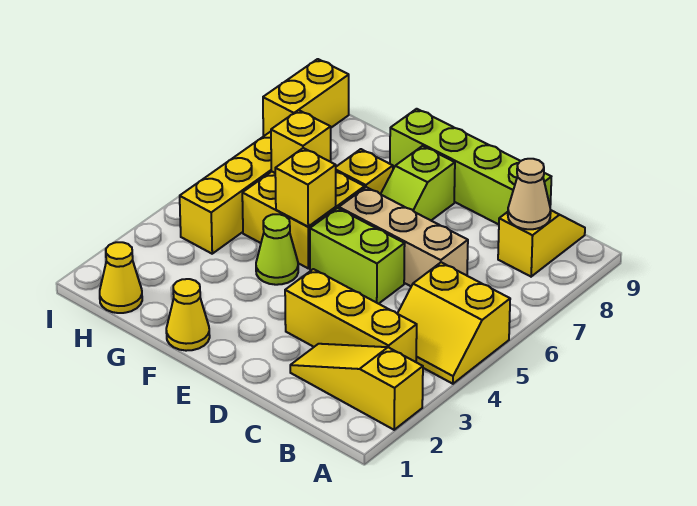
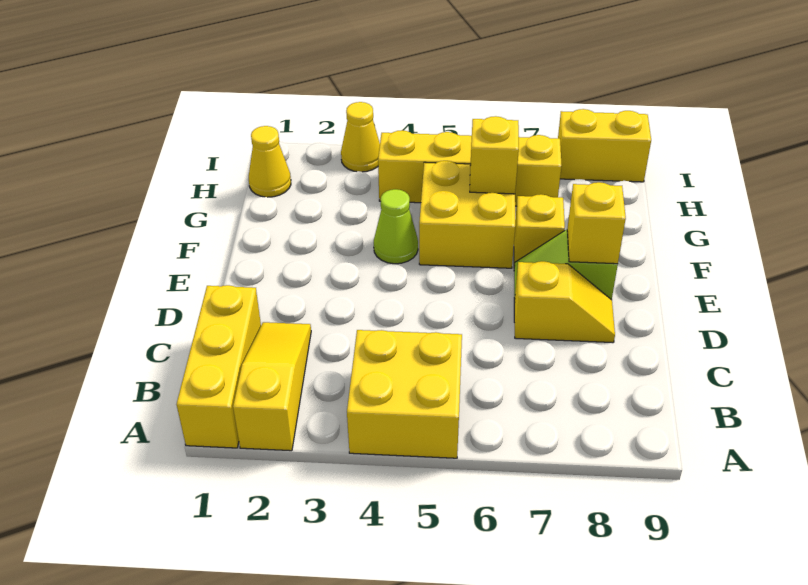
yellow slope A4:B5 level 1 top 5 -> yellow brick A4:B5 level 1
yellow brick B3:D3 level 1 -> yellow brick A1:C1 level 1
yellow slope B8:B9 level 1 top 8 -> yellow slope D7:D8 level 1 top 7
tan cone B8 level 2 -> none
tan brick C6:E6 level 1 -> none
lime brick C9:F9 level 1 -> none
lime brick D5:E5 level 1 -> none
yellow cone F1 level 1 -> yellow cone I3 level 1
yellow brick F5 level 2 -> yellow brick E8 level 2

